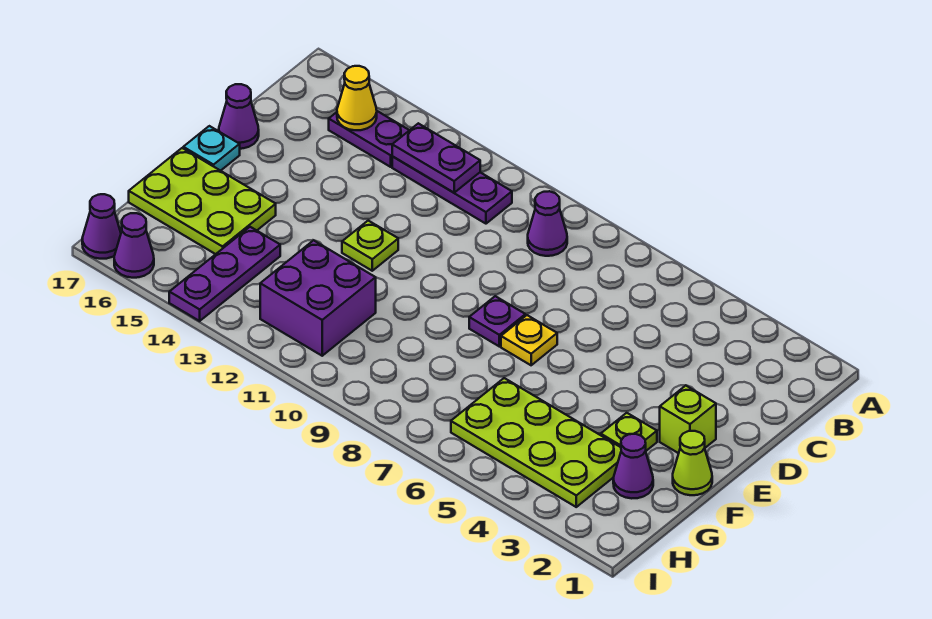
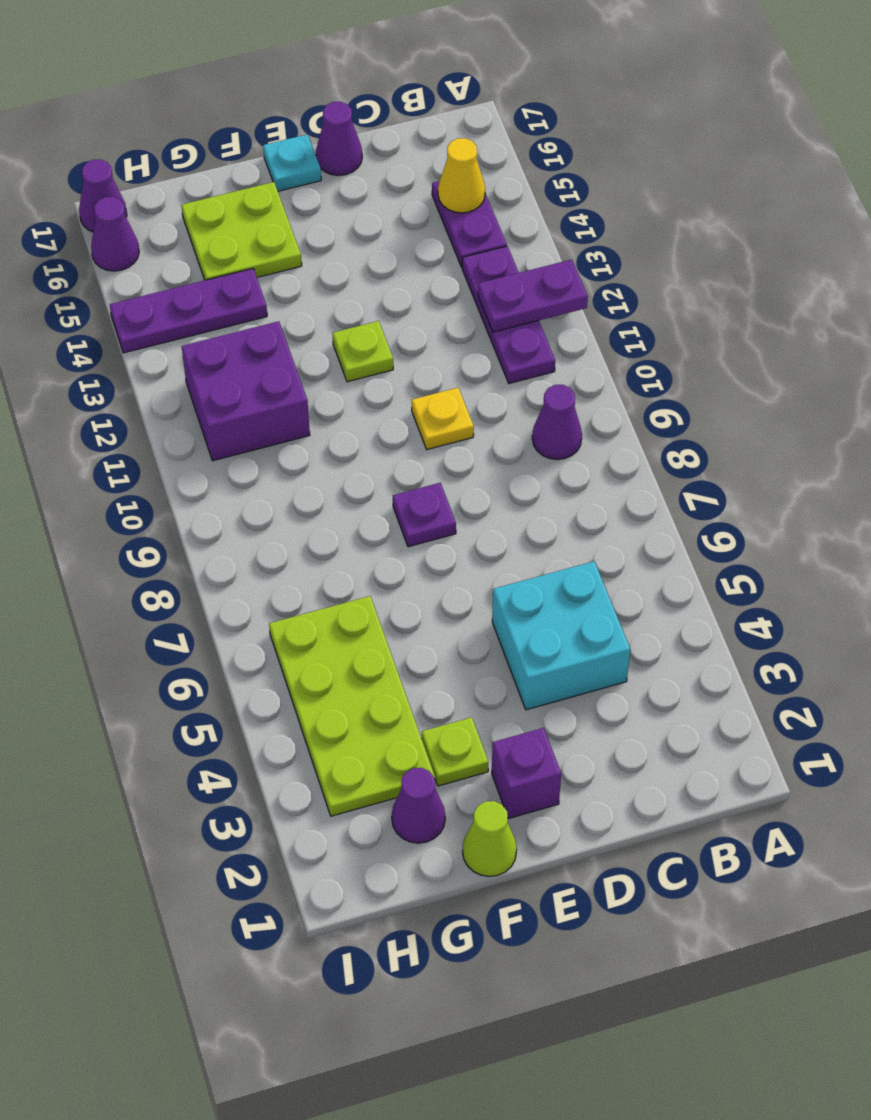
purple plate B12:B13 level 2 -> purple plate A12:B12 level 2
none -> cyan brick C4:D5 level 1
lime brick E2 level 1 -> purple brick E2 level 1
yellow plate E7 level 1 -> yellow plate D10 level 1
lime plate F15:G17 level 1 -> lime plate F15:G16 level 1

